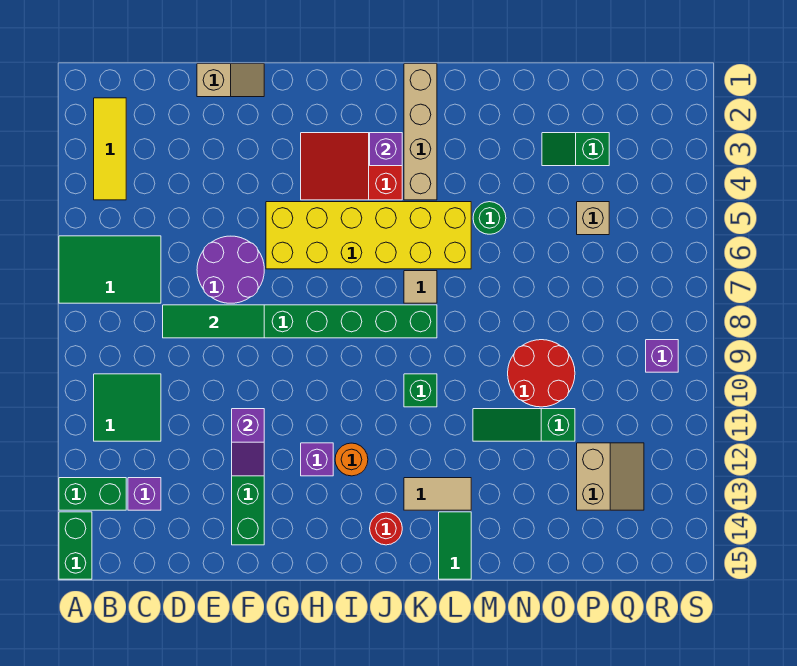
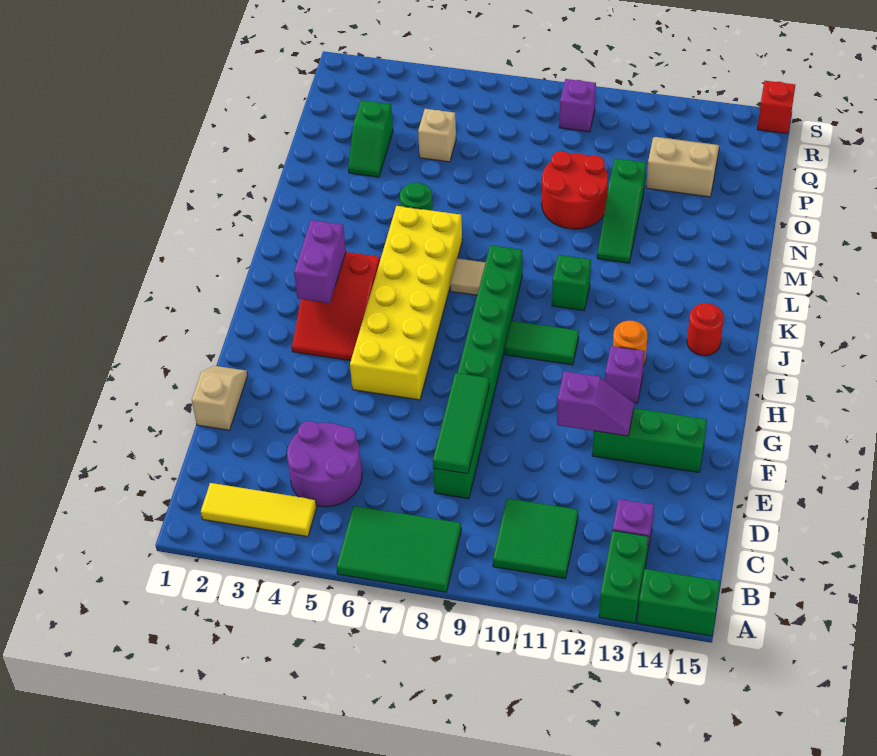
green tile A6:C7 level 1 -> green tile A6:B8 level 1
purple round brick E6:F7 level 1 -> purple round brick C4:D5 level 1
purple brick J3 level 2 -> purple brick I3:J3 level 2
tan brick K1:K4 level 1 -> none
tan tile K13:L13 level 1 -> none
green tile L14:L15 level 1 -> green tile I9:I10 level 1
none -> red brick S15 level 1

